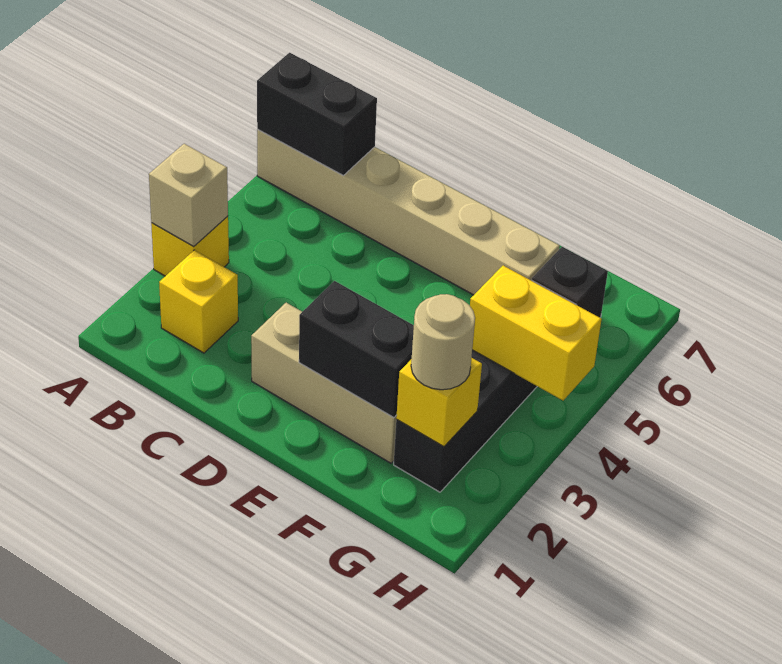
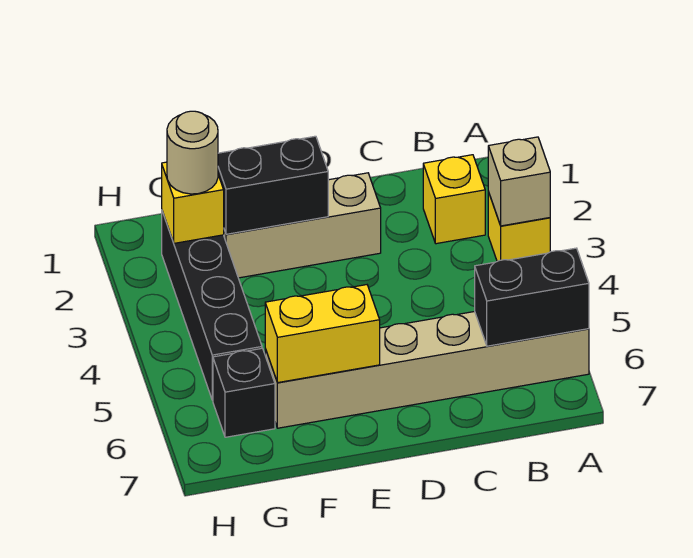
yellow brick G4:H4 level 2 -> yellow brick E6:F6 level 2

